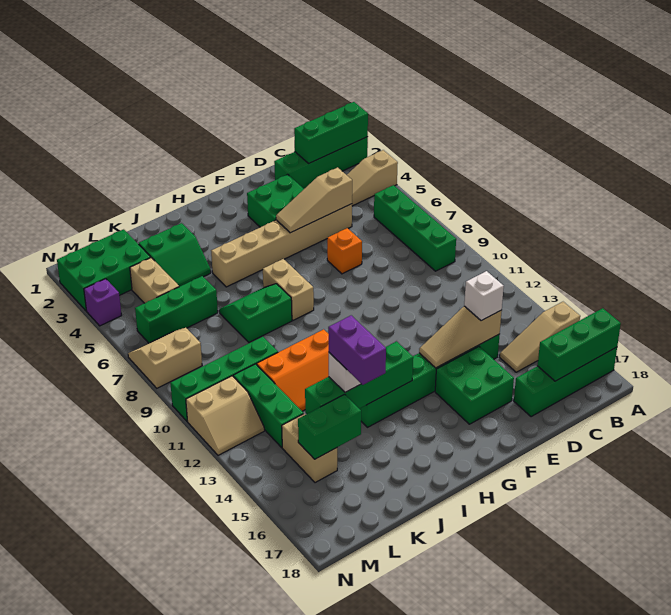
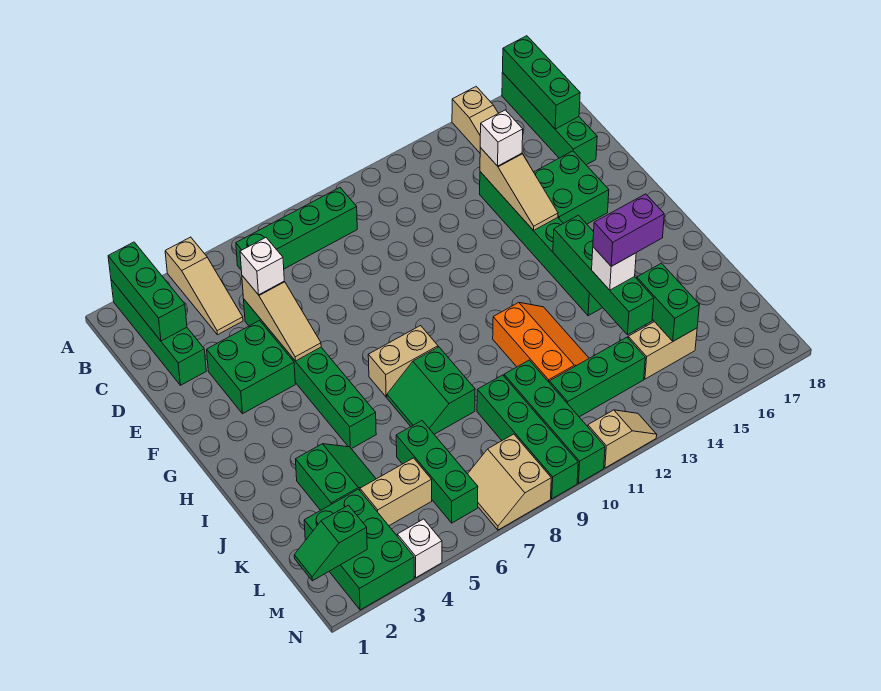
tan brick D5:I5 level 1 -> green brick D5:I5 level 1
none -> white brick D5 level 3
orange brick E7 level 1 -> none
none -> green brick K9:N9 level 1
none -> green slope M1:M2 level 2 top 2
tan slope M11:N12 level 1 top 11 -> tan slope N11:N12 level 1 top 11
purple brick N4 level 1 -> white brick N4 level 1

